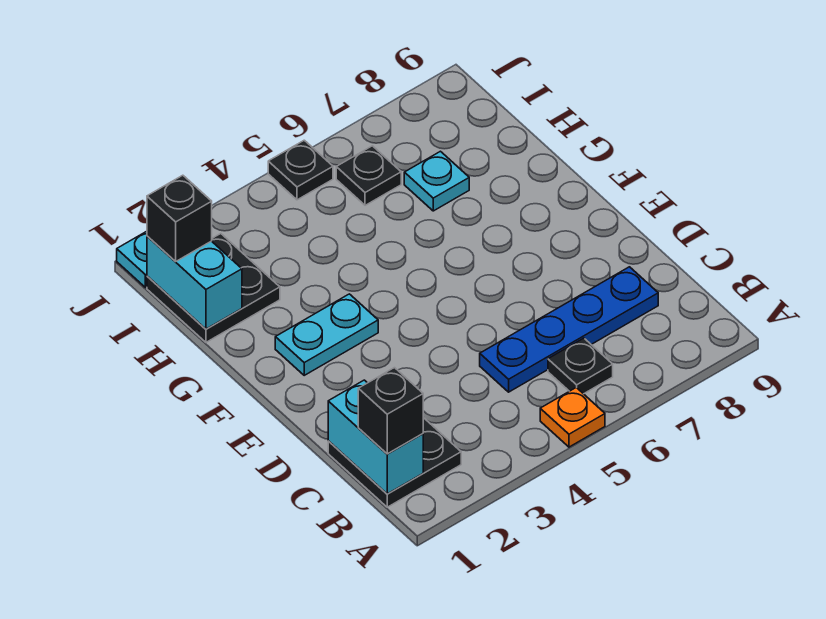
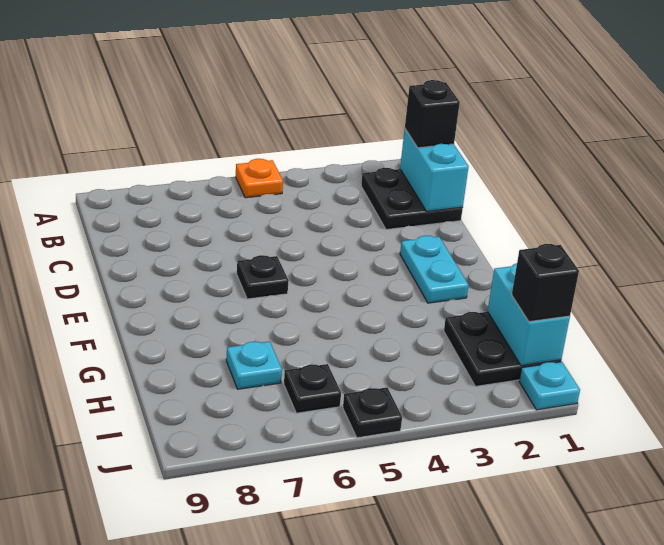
black plate B6 level 1 -> black plate E6 level 1
blue plate C5:C8 level 1 -> none
cyan plate F2:F3 level 1 -> cyan plate E2:F2 level 1

